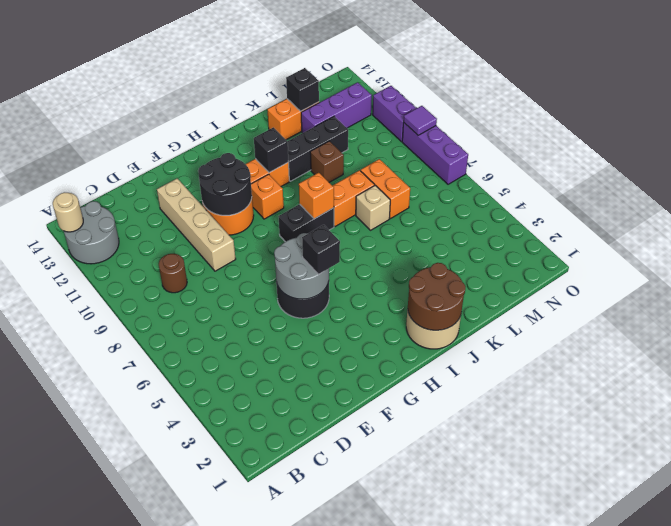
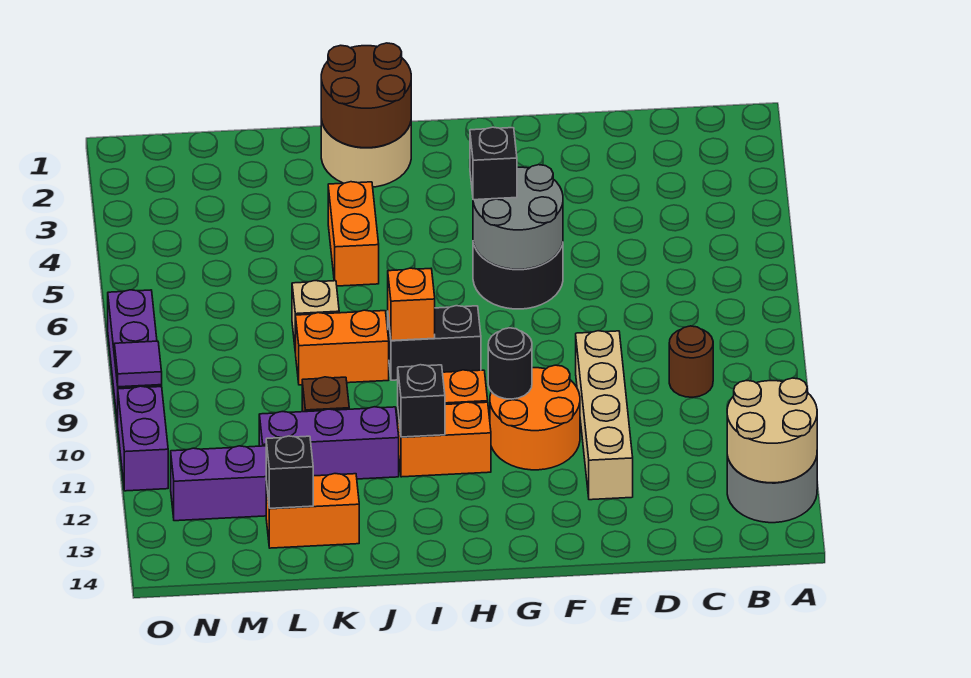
tan round brick A13 level 2 -> tan round brick A12:B13 level 2
black round brick F10:G11 level 2 -> black round brick G10 level 2
black brick J11:L11 level 1 -> purple brick J11:L11 level 1
orange brick L7:L8 level 1 -> orange brick J4:J5 level 1

